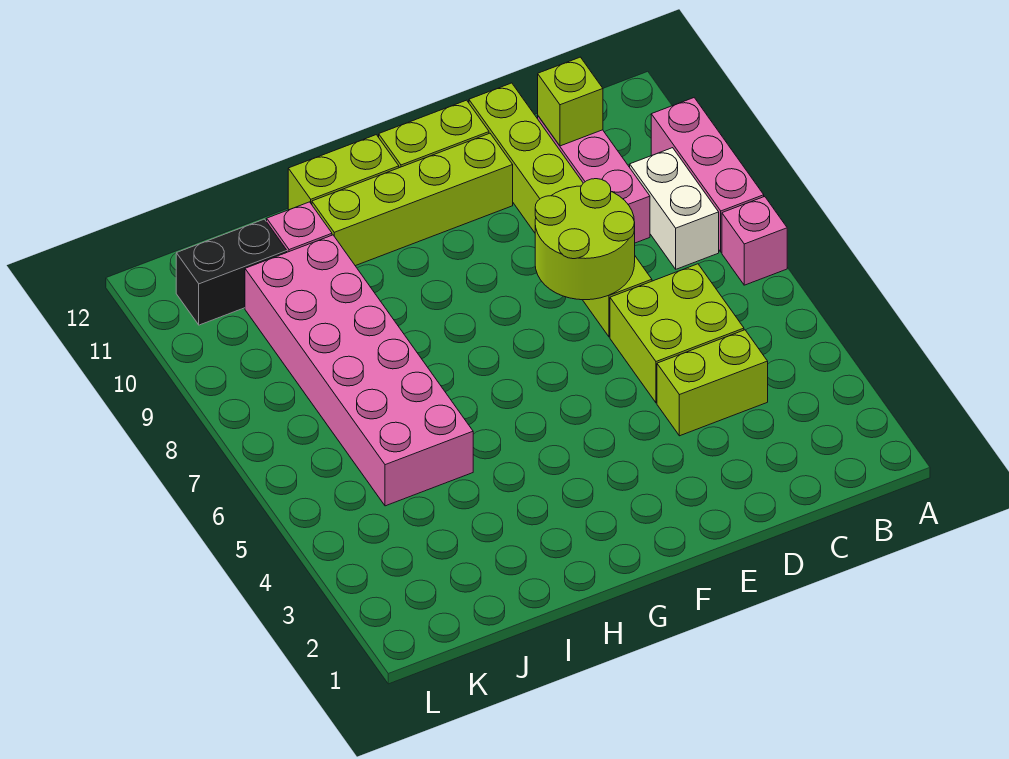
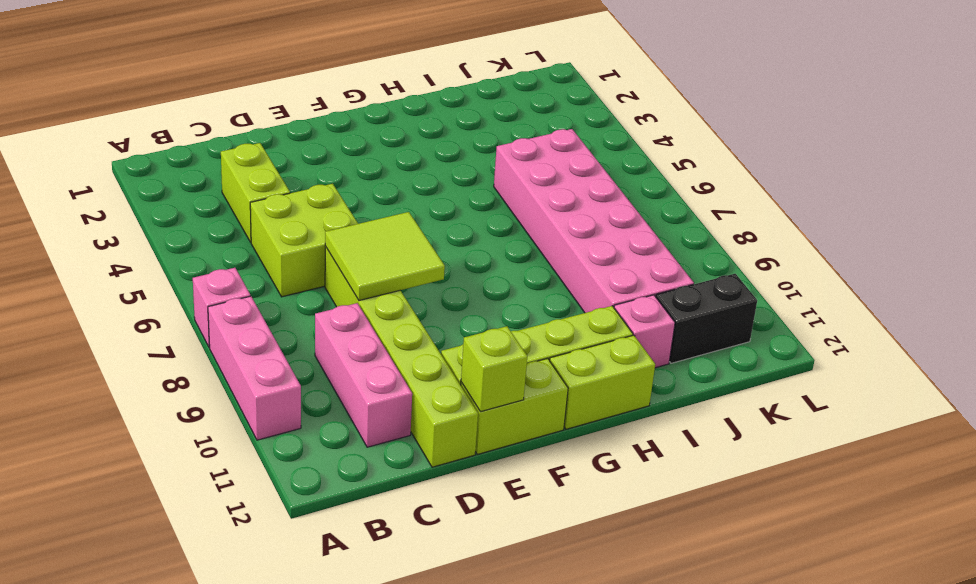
white brick B8:B9 level 1 -> none
lime brick C4:D4 level 1 -> lime brick C3:C4 level 1
lime brick C11 level 2 -> lime brick E12 level 2
lime round brick D7:E8 level 2 -> lime tile D7:E8 level 2

